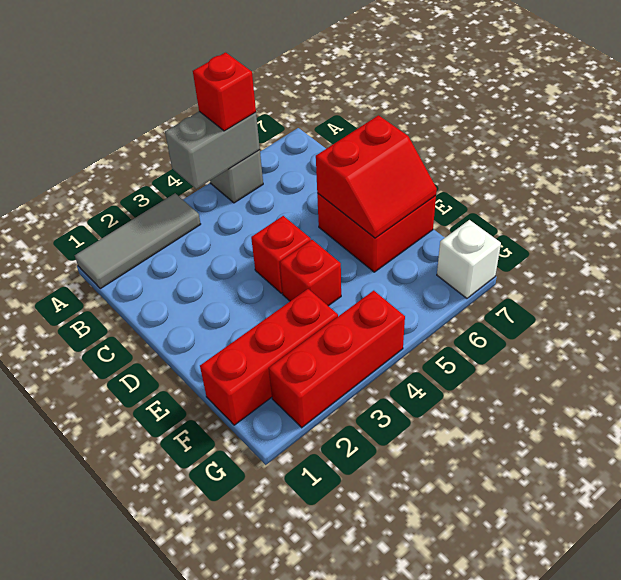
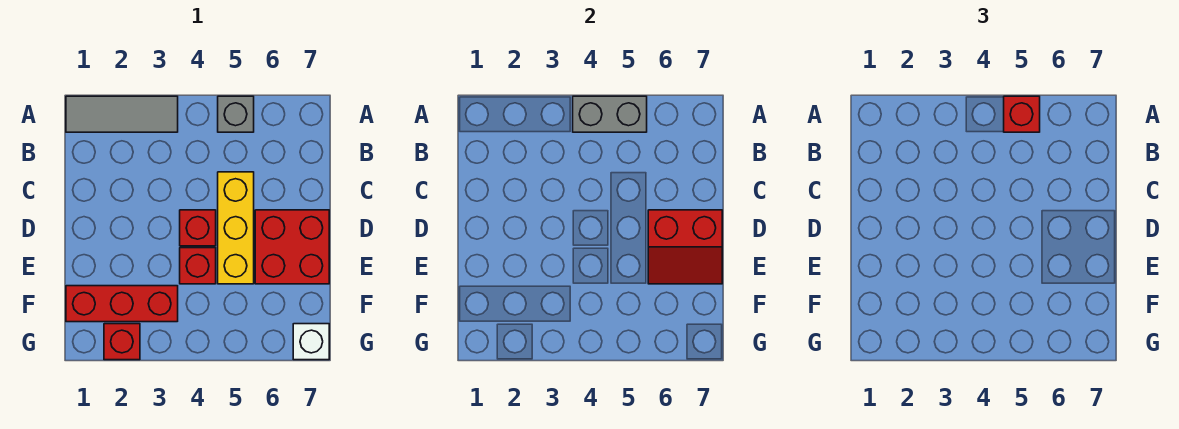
none -> yellow brick C5:E5 level 1
red brick G2:G4 level 1 -> red brick G2 level 1

